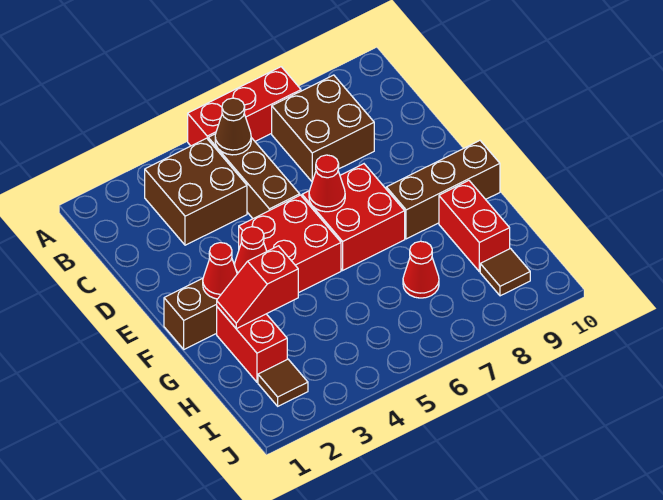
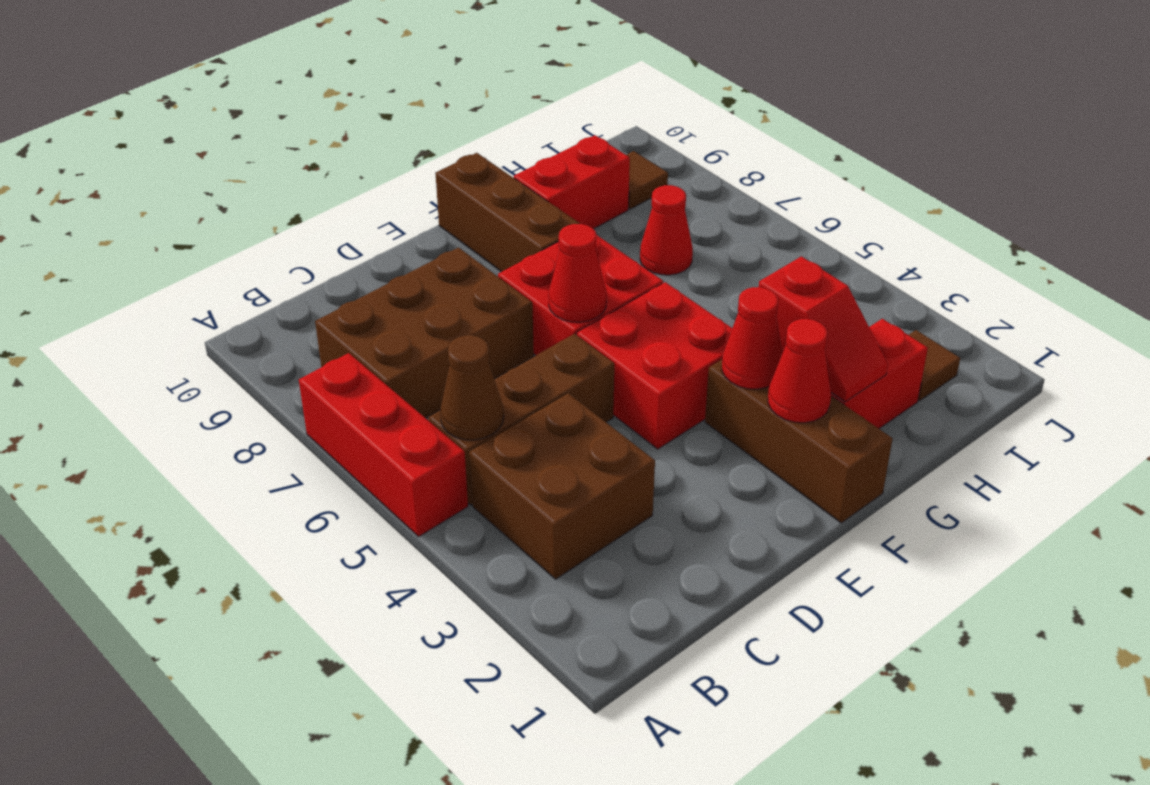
brown brick B7:C8 level 1 -> brown brick B7:D8 level 1

